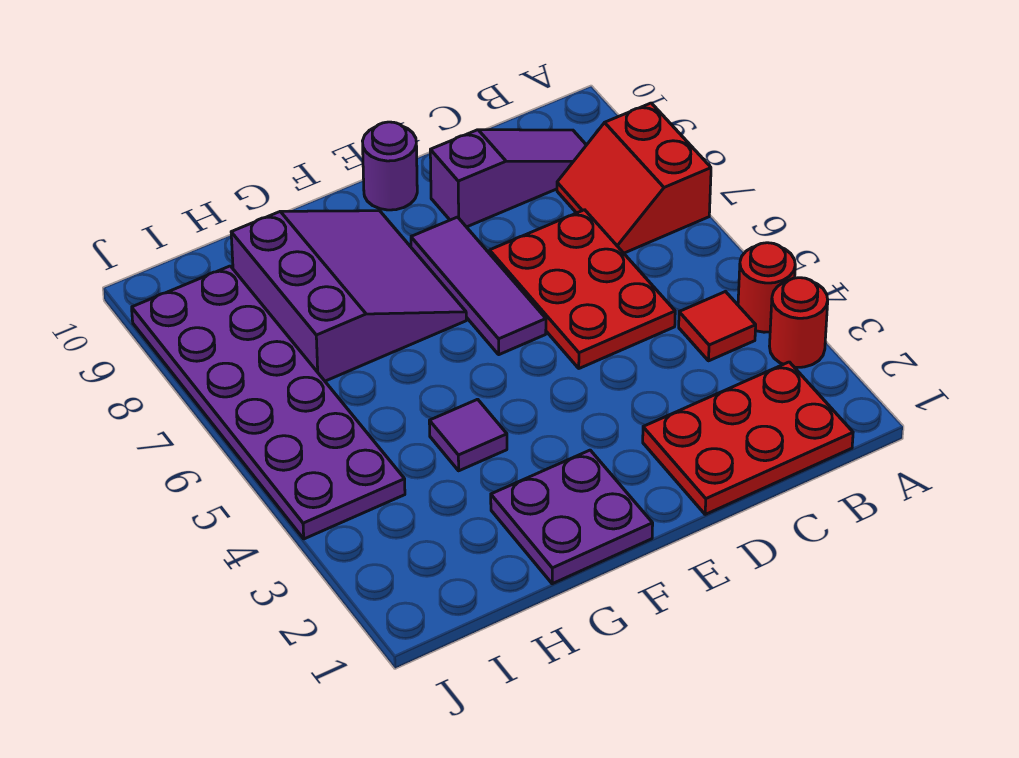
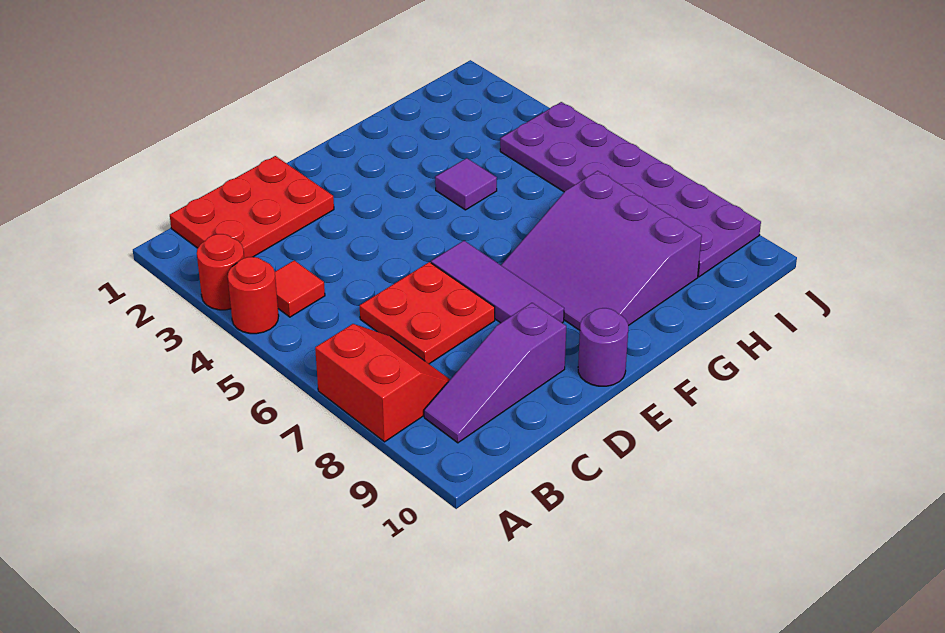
red plate C5:D7 level 1 -> red plate C6:D7 level 1
purple plate F1:G2 level 1 -> none

